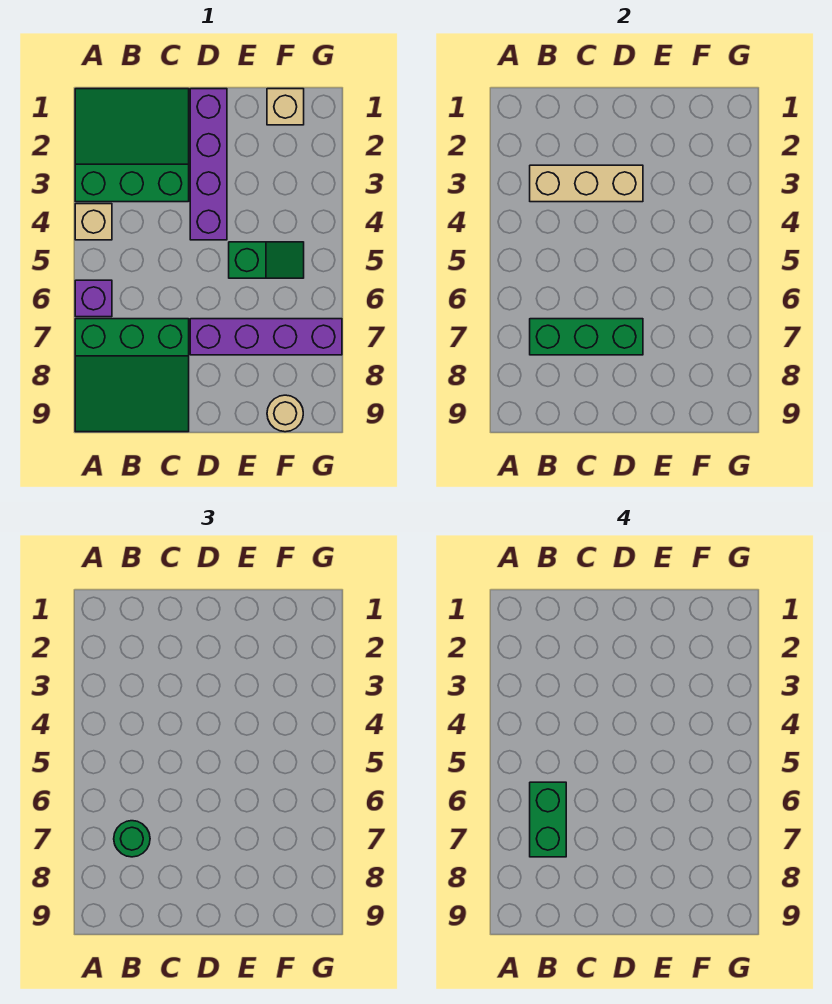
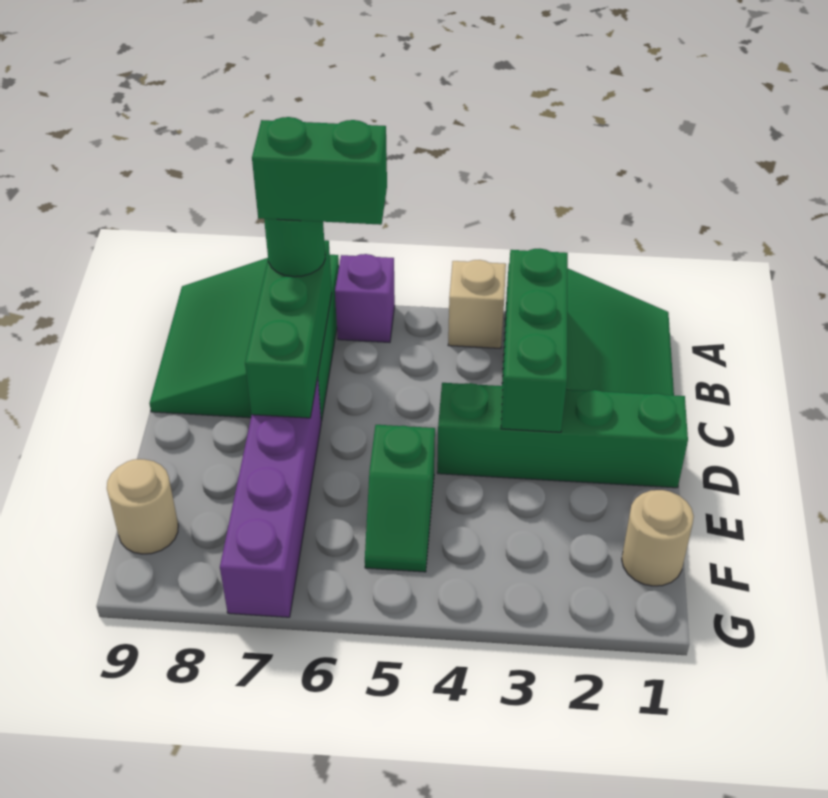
tan brick B3:D3 level 2 -> green brick B3:D3 level 2
purple brick D1:D4 level 1 -> green brick D1:D4 level 1
tan brick F1 level 1 -> tan round brick F1 level 1

